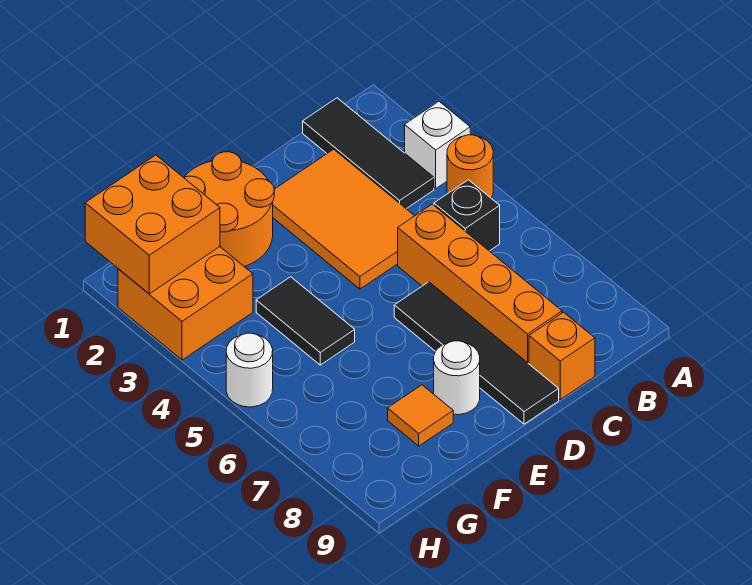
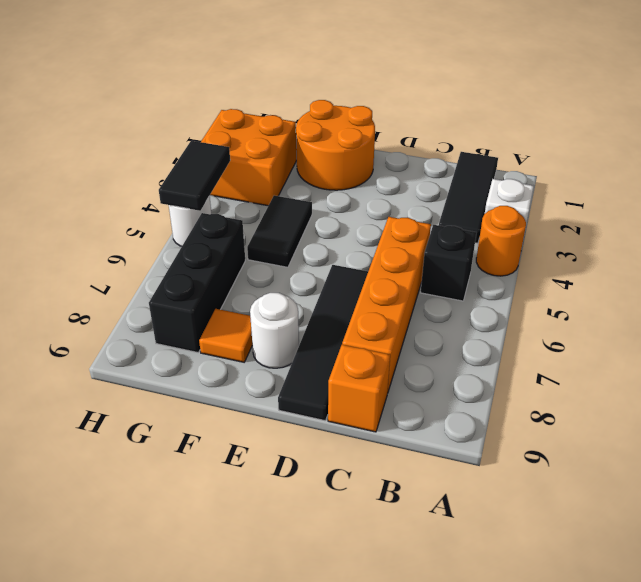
orange tile C2:D4 level 1 -> none
orange brick G1:H2 level 2 -> none
none -> black brick G6:G8 level 1
none -> black tile H4:H5 level 2

